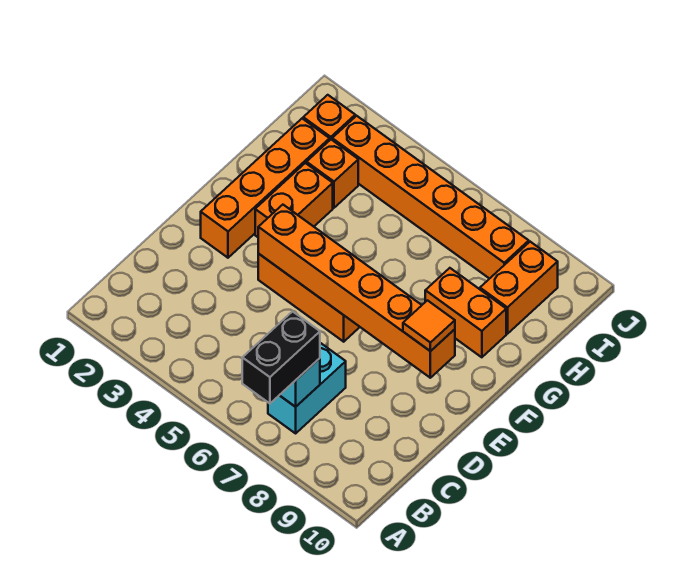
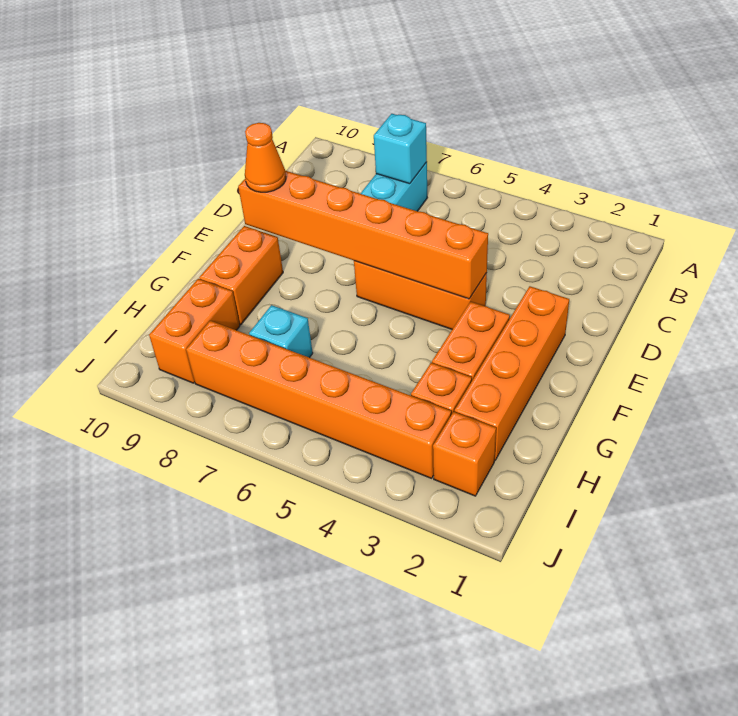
black brick A7:B7 level 3 -> none
orange tile E9 level 3 -> orange cone E9 level 3
orange brick G8:G9 level 1 -> orange brick F9:G9 level 1
none -> cyan brick H7 level 1

